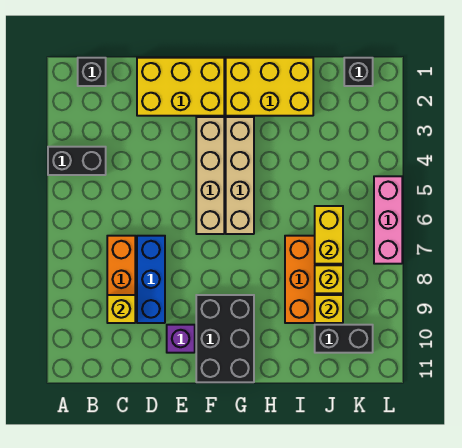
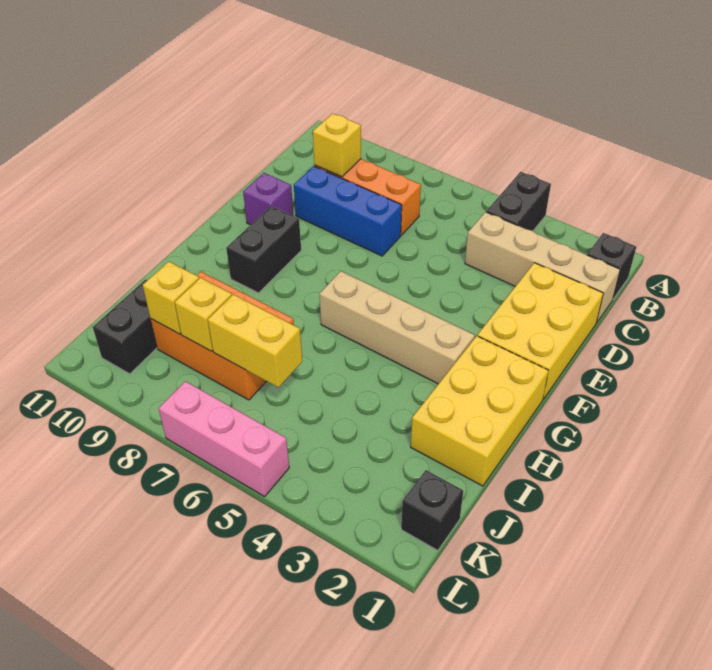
tan brick F3:F6 level 1 -> tan brick C1:C4 level 1
black brick F9:G11 level 1 -> black brick F9:G9 level 1

